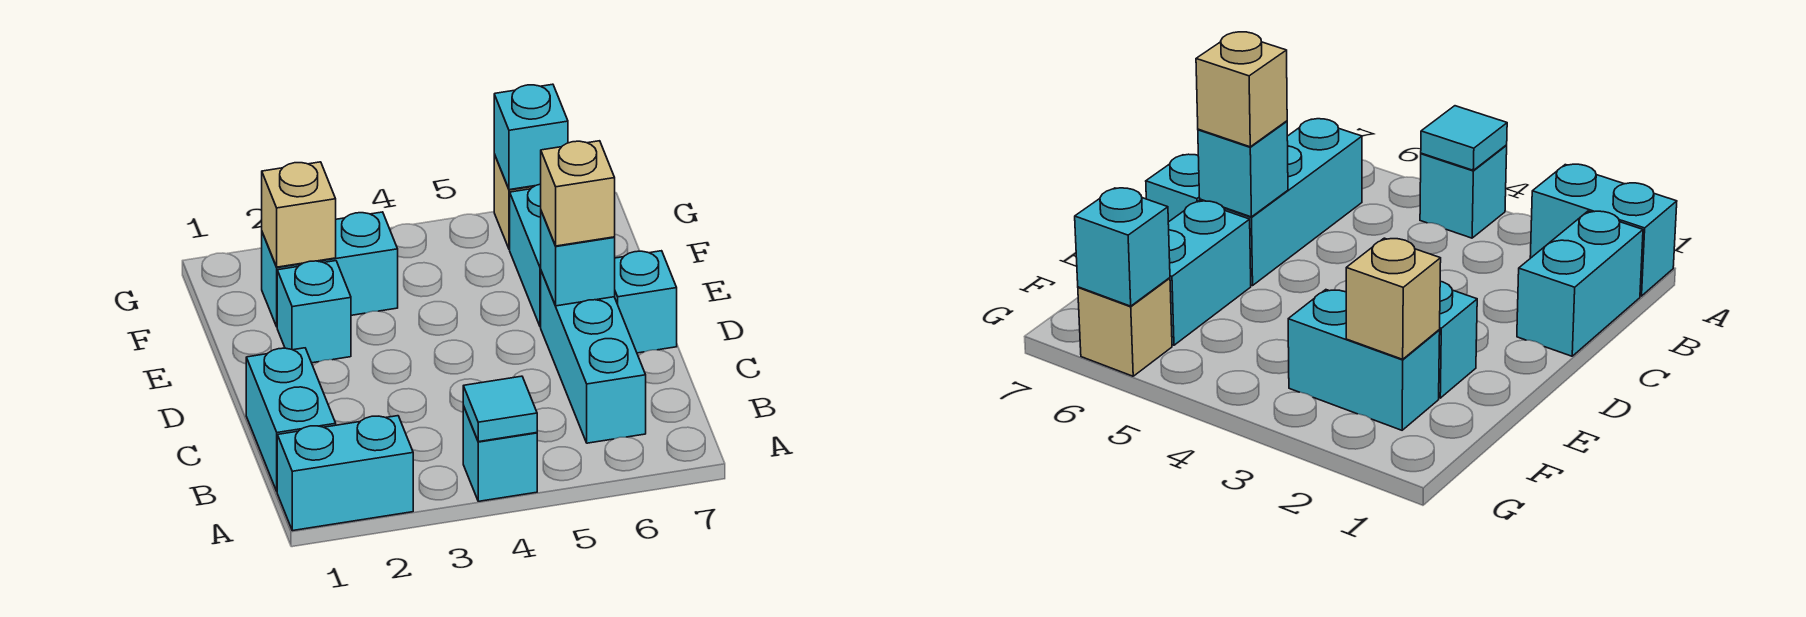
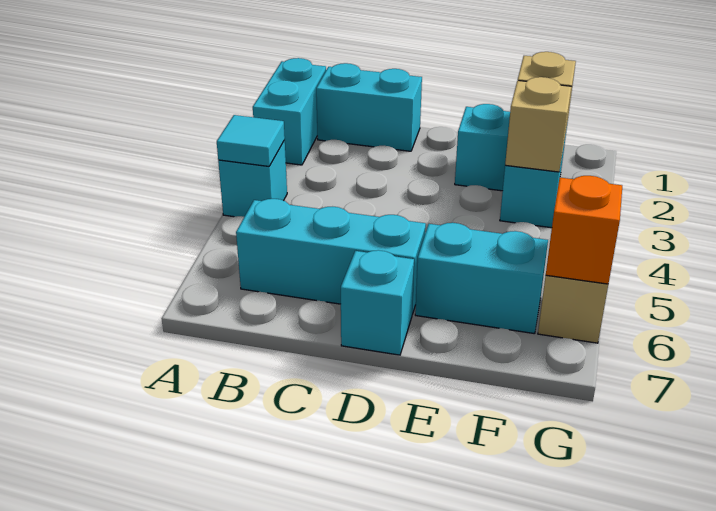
cyan brick D6 level 2 -> none
tan brick D6 level 3 -> tan brick F3 level 2
cyan brick G6 level 2 -> orange brick G6 level 2

